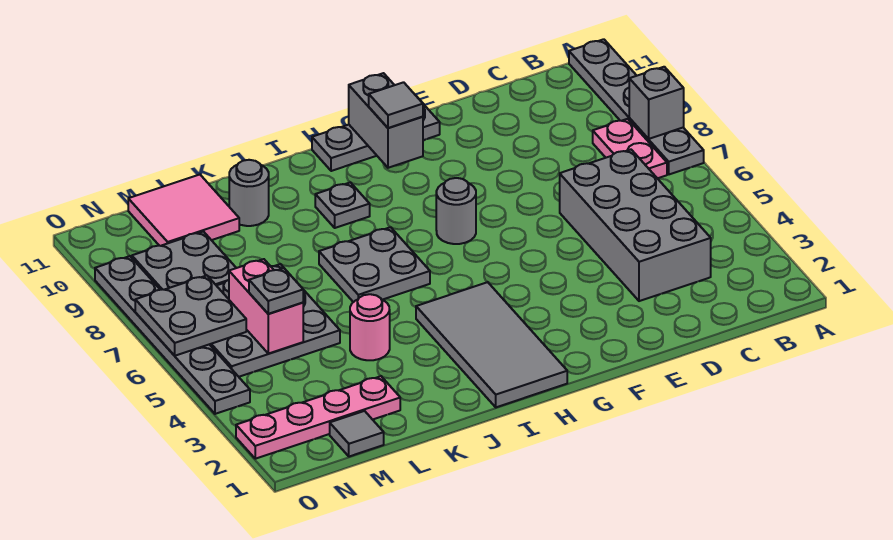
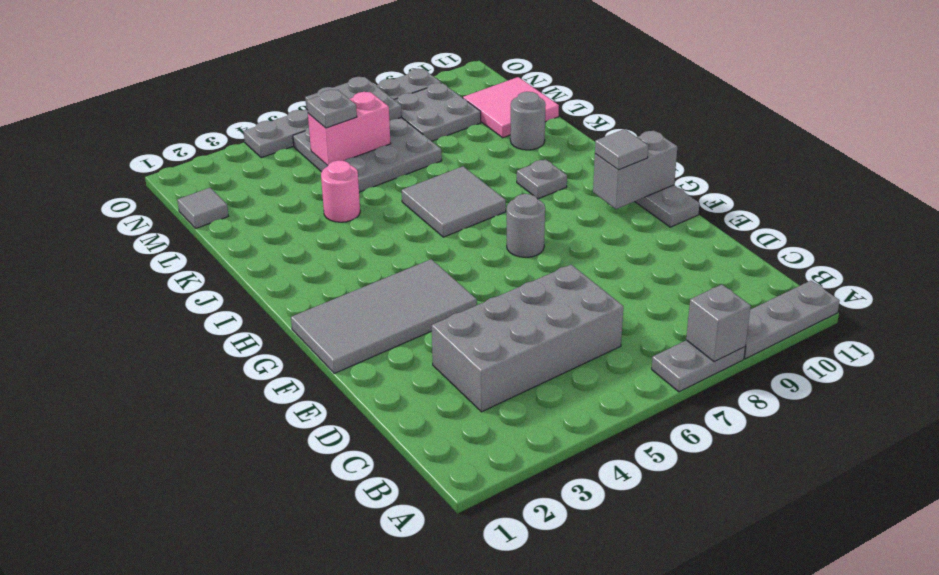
pink plate B7:B8 level 1 -> none
grey tile H1:I4 level 1 -> grey tile F1:G4 level 1
grey plate I6:J7 level 1 -> grey tile I6:J7 level 1
pink plate L2:O2 level 1 -> none

